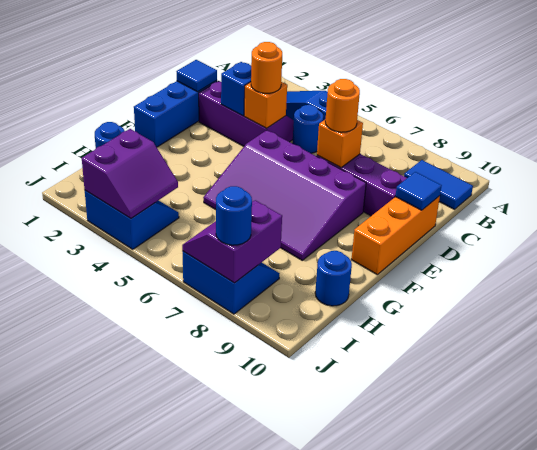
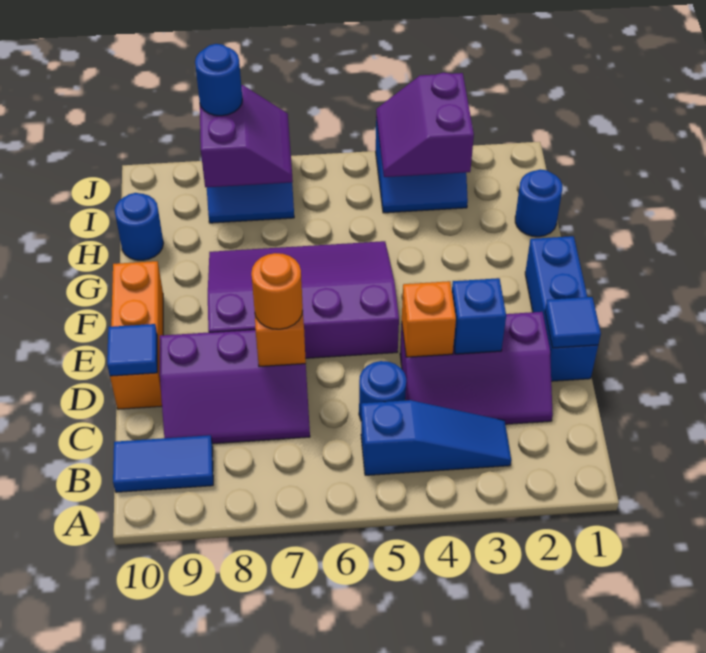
orange round brick D4 level 3 -> none

